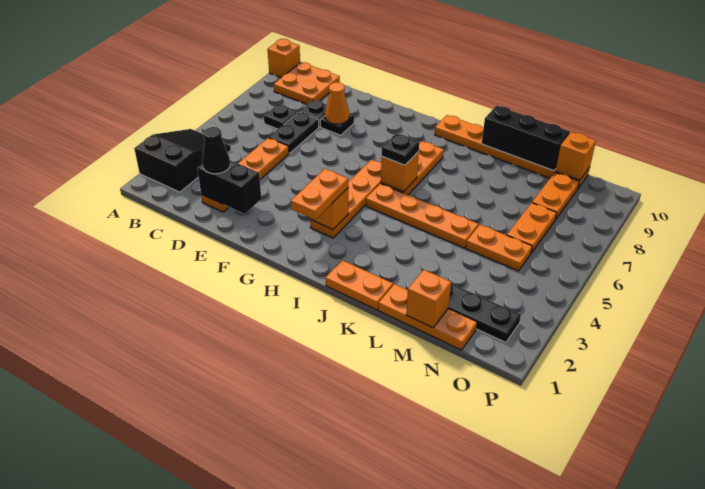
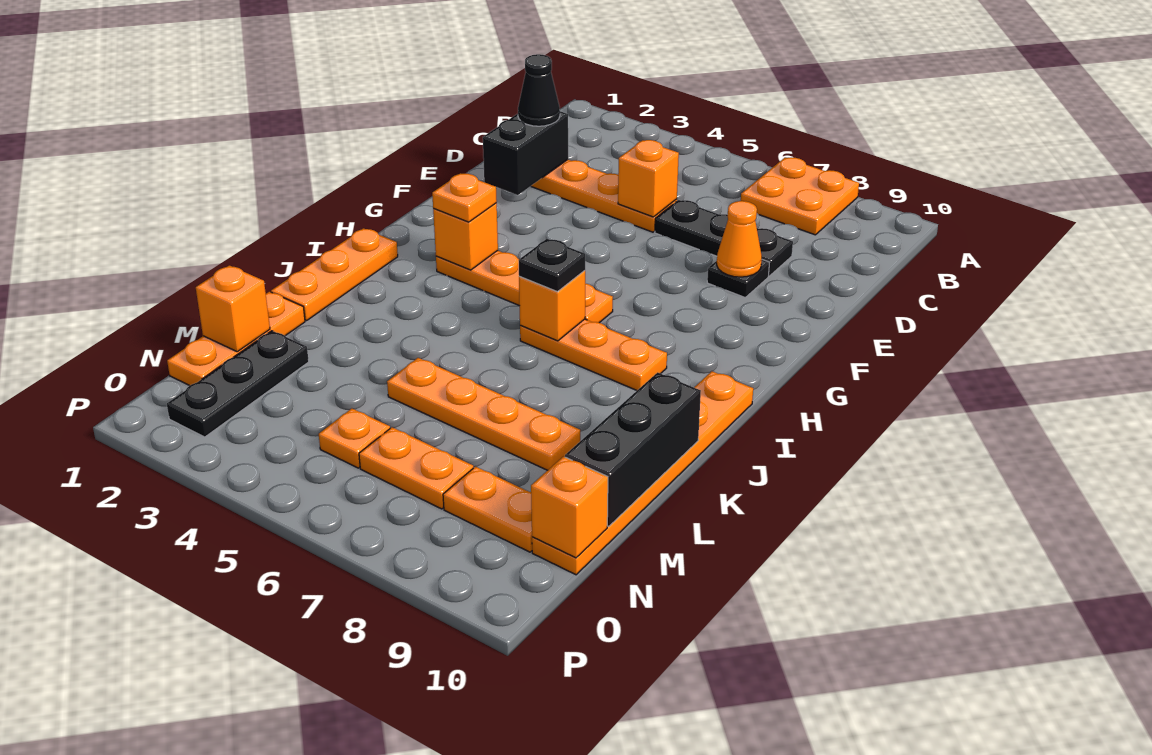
black slope A2:B4 level 1 top 2 -> none
orange brick A10 level 1 -> orange brick D5 level 2
orange plate B9:C10 level 1 -> orange plate A7:B8 level 1
black plate C7 level 1 -> none
orange plate H2:H3 level 3 -> orange plate H3 level 3
orange plate I5:L5 level 1 -> orange plate L5:L8 level 1
orange plate J1:K1 level 1 -> orange plate I1:K1 level 1
orange plate M5:N5 level 1 -> orange plate N5 level 1

